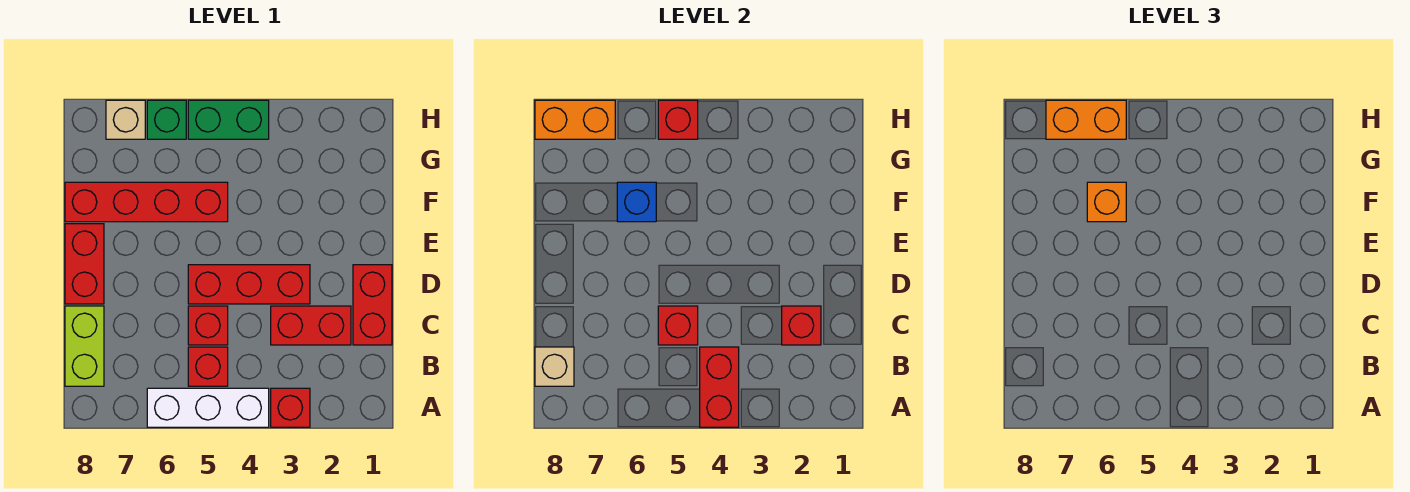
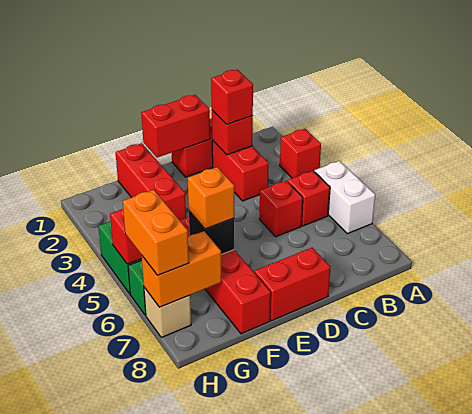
white brick A4:A6 level 1 -> white brick A5:A6 level 1
red brick A4:B4 level 2 -> red brick D1:E1 level 2
lime brick B8:C8 level 1 -> none
tan brick B8 level 2 -> none
red brick C5 level 2 -> red brick C2 level 3
red brick D3:D5 level 1 -> red brick F1:F3 level 1
blue brick F6 level 2 -> black brick F6 level 2
orange brick H7:H8 level 2 -> orange brick G7:H7 level 2

